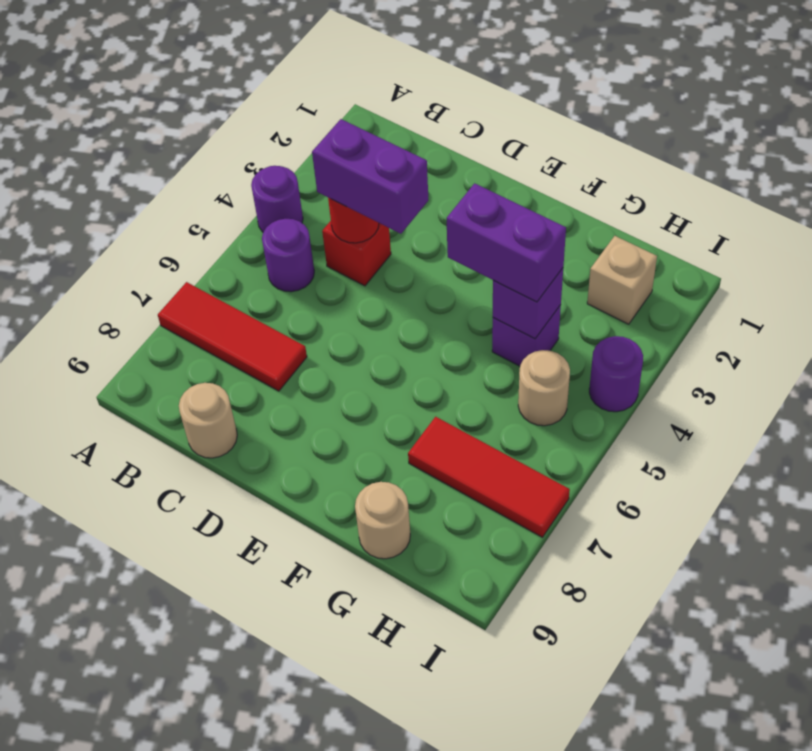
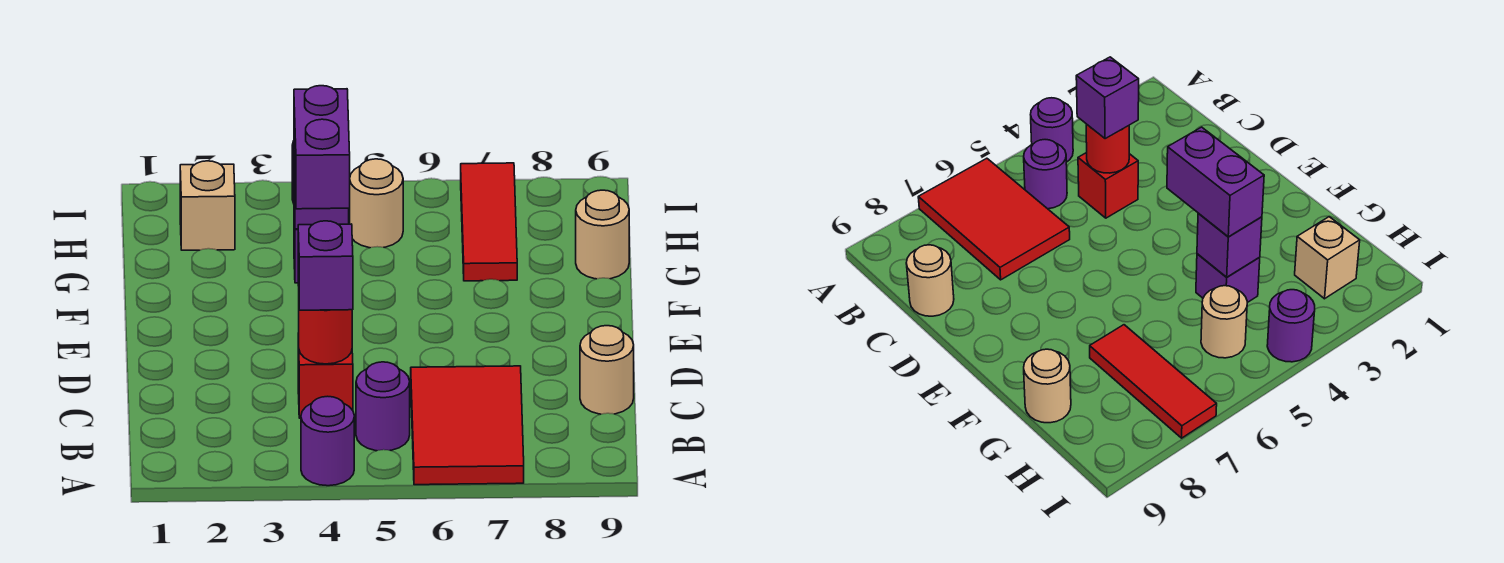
red tile A7:C7 level 1 -> red tile A6:C7 level 1
purple brick C4:D4 level 3 -> purple brick C4 level 3

